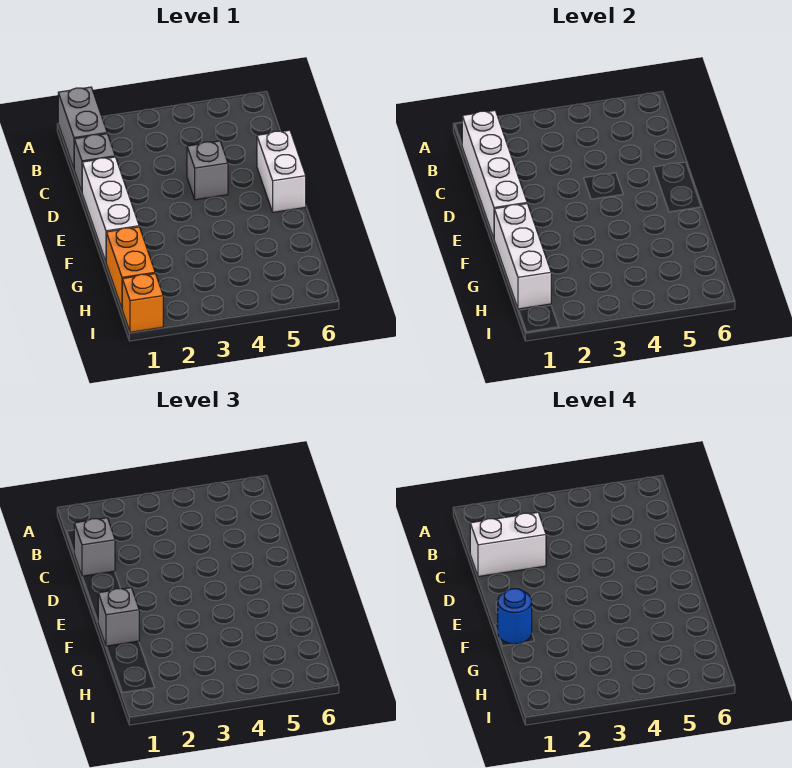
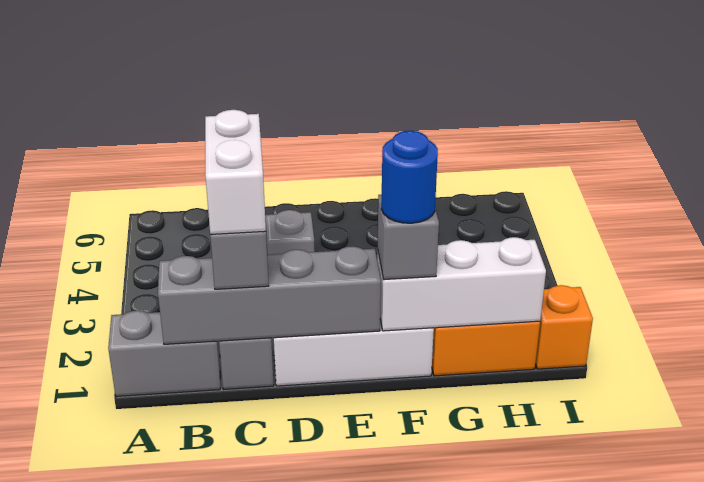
white brick B1:E1 level 2 -> grey brick B1:E1 level 2
white brick D6:E6 level 1 -> none

